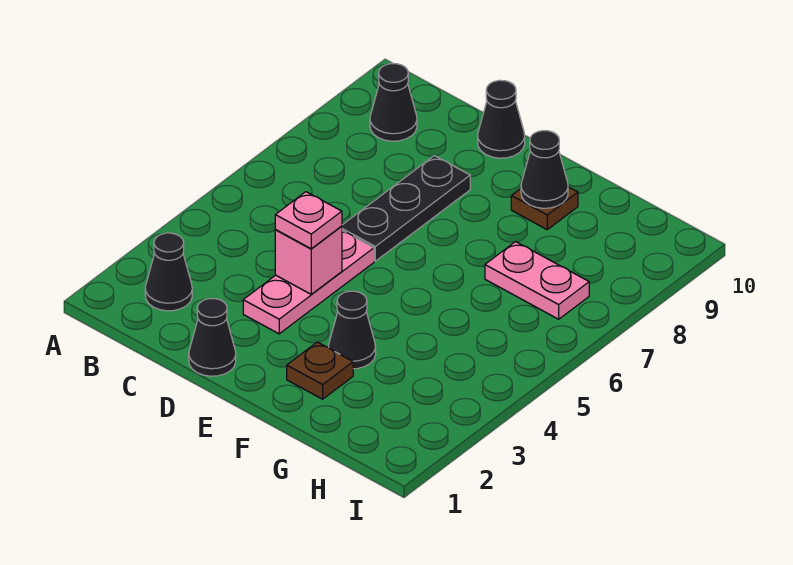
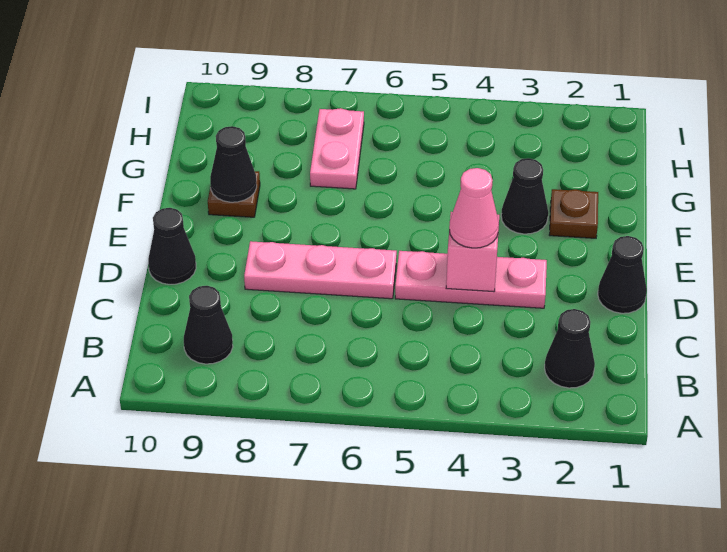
pink plate D4 level 3 -> pink cone D4 level 3
black plate D6:D8 level 1 -> pink plate D6:D8 level 1

